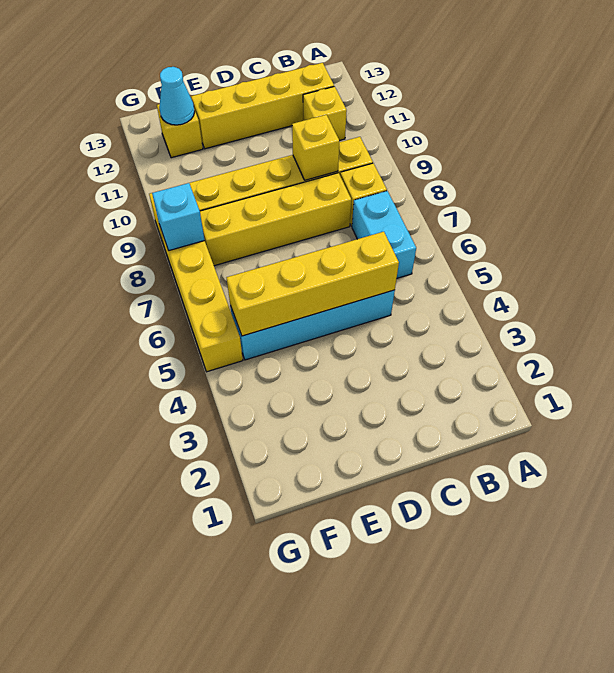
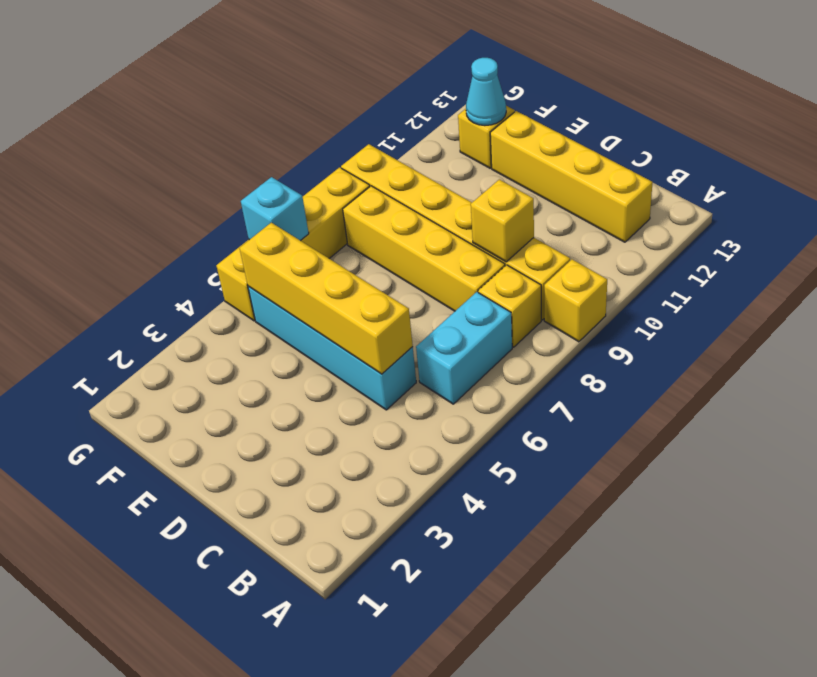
yellow brick B11 level 1 -> yellow brick A9 level 1
cyan brick G8 level 2 -> cyan brick G6 level 2

